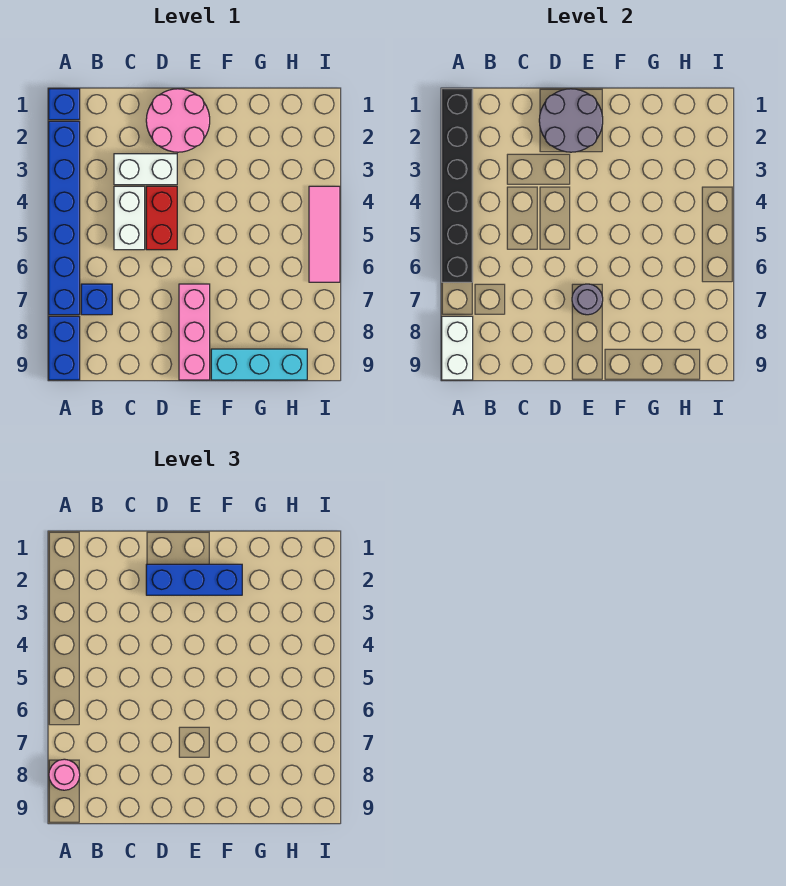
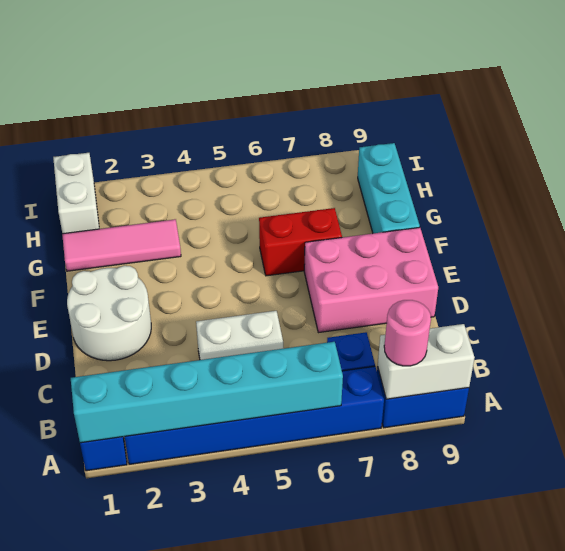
black brick A1:A6 level 2 -> cyan brick A1:A6 level 2
white brick C3:D3 level 1 -> white brick H1:I1 level 1
pink round brick D1:E2 level 1 -> white round brick D1:E2 level 1
grey round brick D1:E2 level 2 -> none
blue brick D2:F2 level 3 -> none
red brick D4:D5 level 1 -> red brick F6:F7 level 1
pink brick E7:E9 level 1 -> pink brick D7:E9 level 1
grey round brick E7 level 2 -> none
pink tile I4:I6 level 1 -> pink tile G1:G3 level 1

